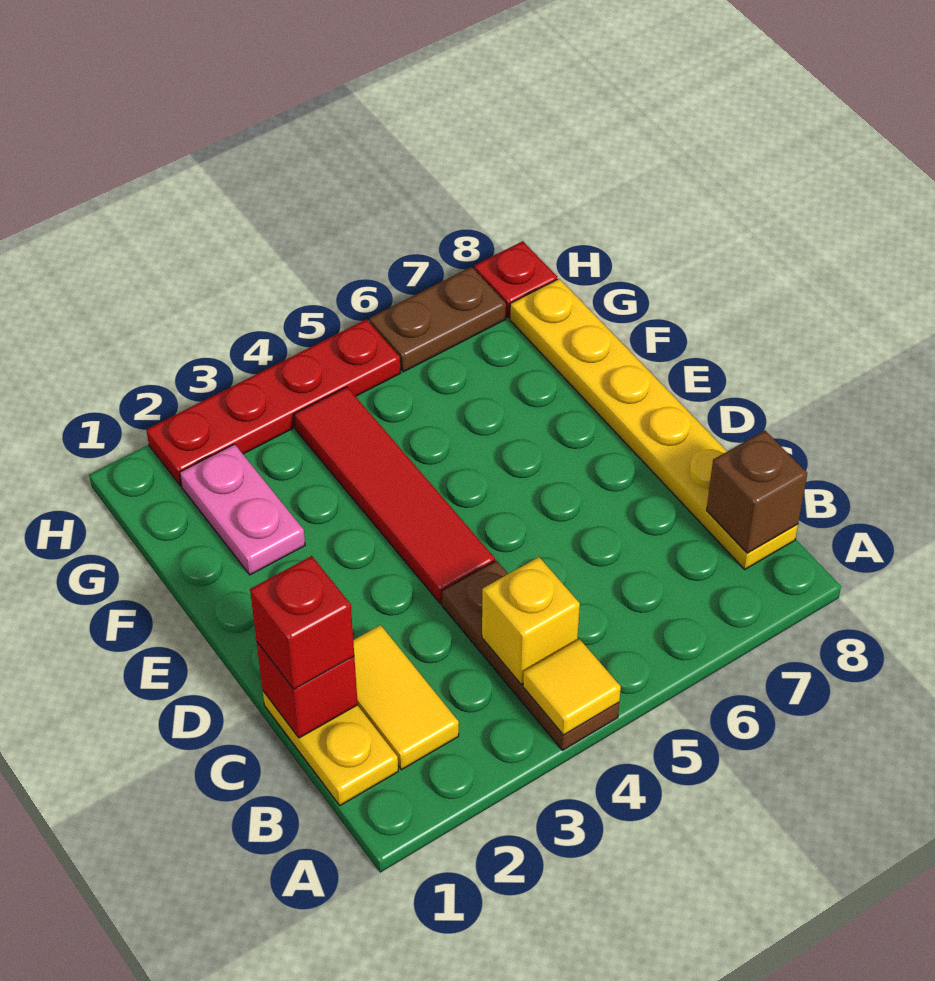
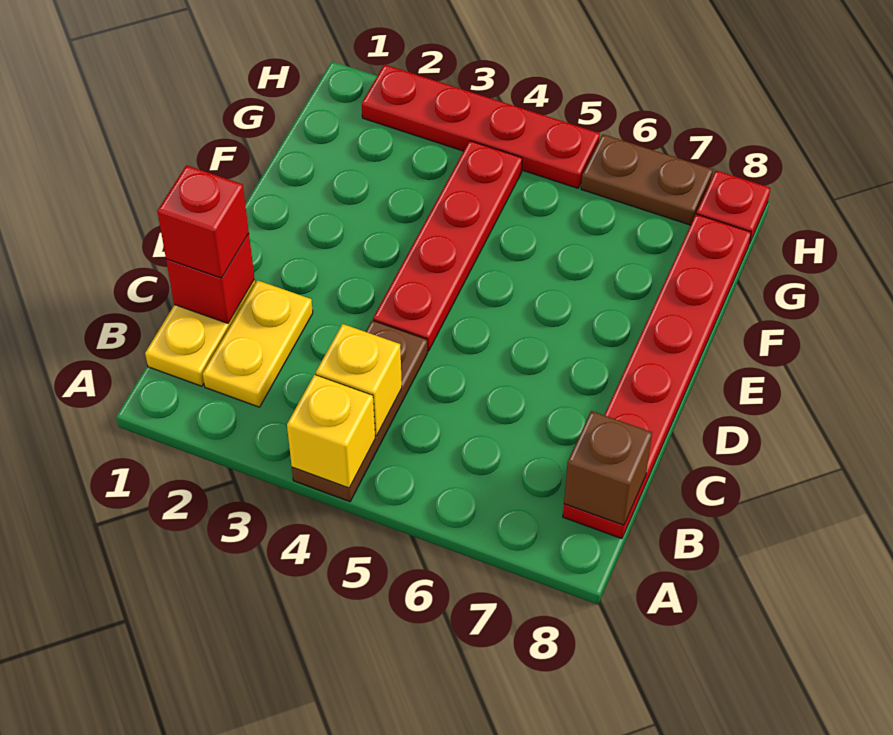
yellow tile A4 level 2 -> yellow brick A4 level 2
yellow tile B2:C2 level 1 -> yellow plate B2:C2 level 1
yellow plate B8:G8 level 1 -> red plate B8:G8 level 1
red tile D4:G4 level 1 -> red plate D4:G4 level 1
pink plate F2:G2 level 1 -> none

